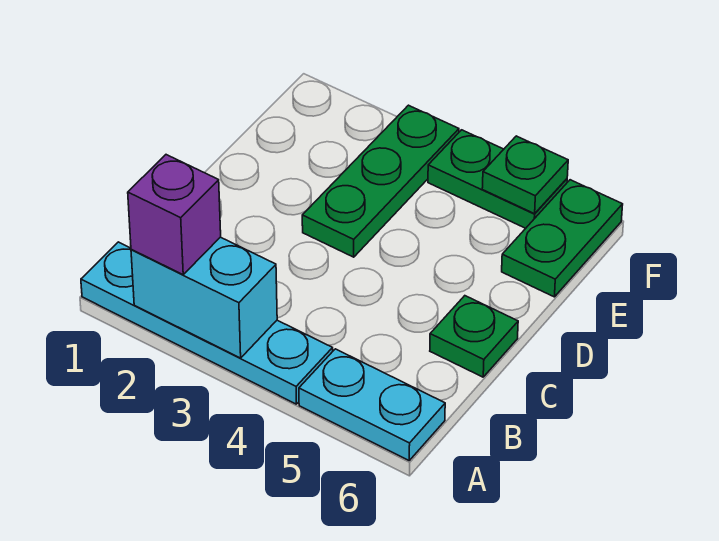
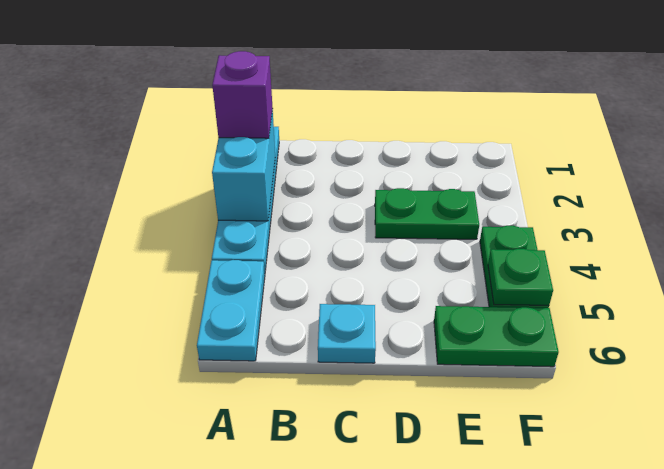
green plate C6 level 1 -> cyan plate C6 level 1
green plate D3:F3 level 1 -> green plate D3:E3 level 1

